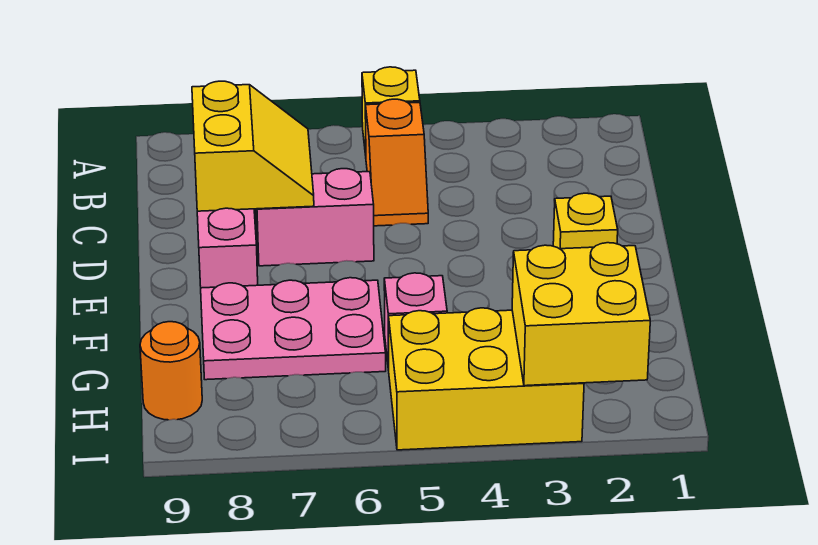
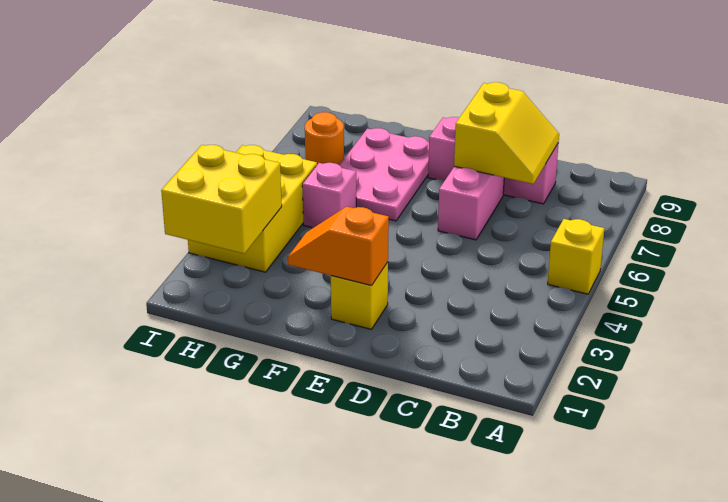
orange slope B5:C5 level 1 top B -> orange slope E2:F2 level 2 top E
yellow slope C7:D8 level 2 top 8 -> yellow slope C7:D8 level 2 top D
orange round brick H9 level 1 -> orange round brick H7 level 1

